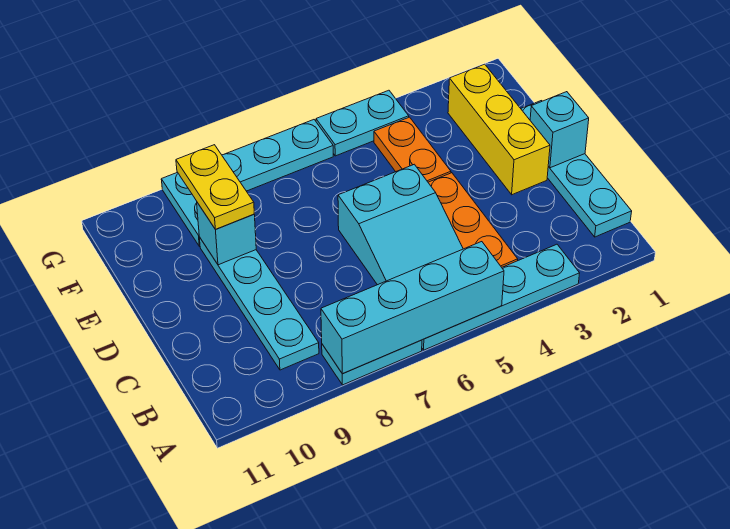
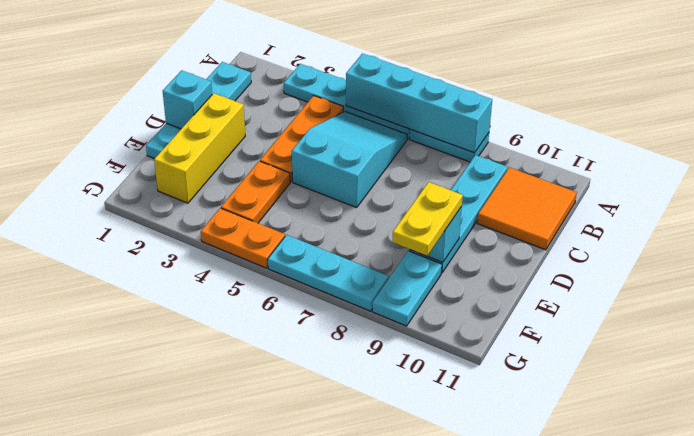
none -> orange tile B10:C11 level 1
cyan plate G4:G5 level 1 -> orange plate G4:G5 level 1

